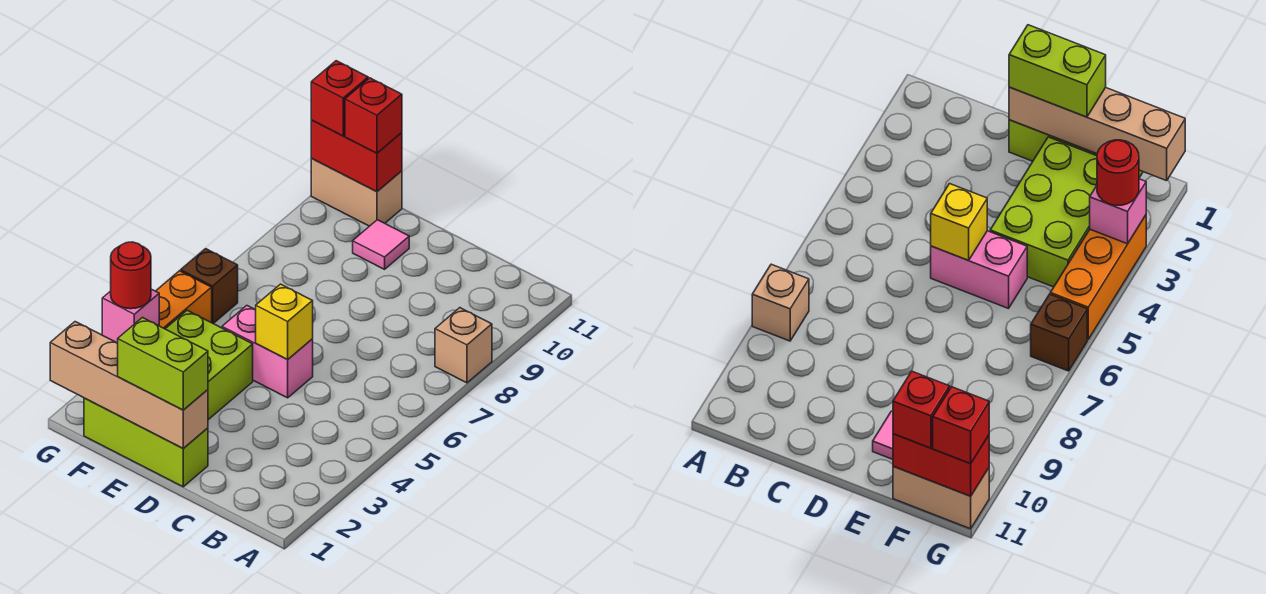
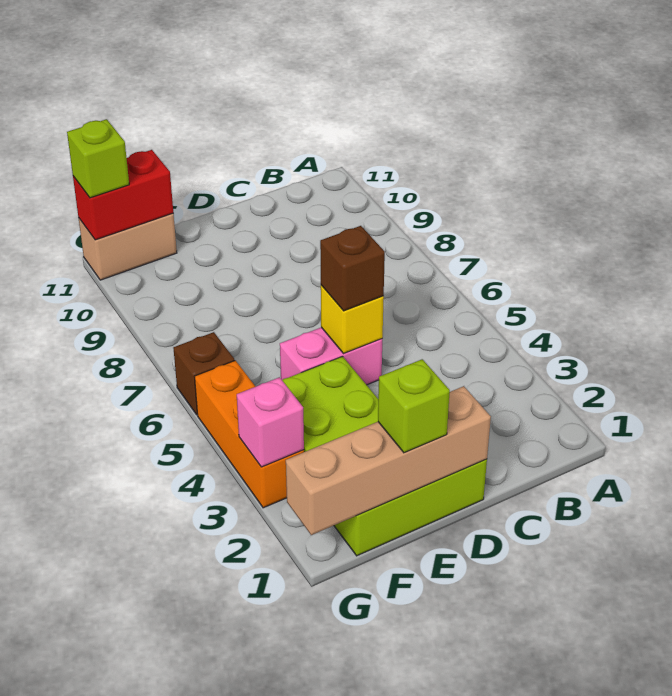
tan brick A8 level 1 -> none
lime brick D1:E1 level 3 -> lime brick E1 level 3
none -> brown brick D5 level 3
pink tile E10 level 1 -> none
red brick F11 level 3 -> none
red round brick G3 level 3 -> none
red brick G11 level 3 -> lime brick G11 level 3

